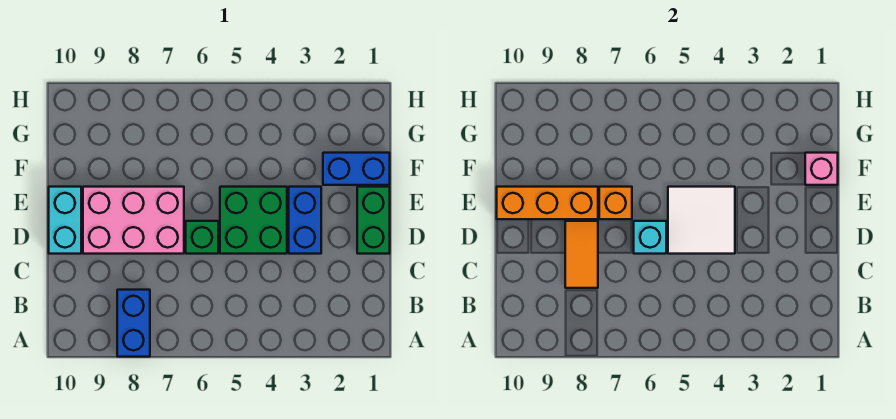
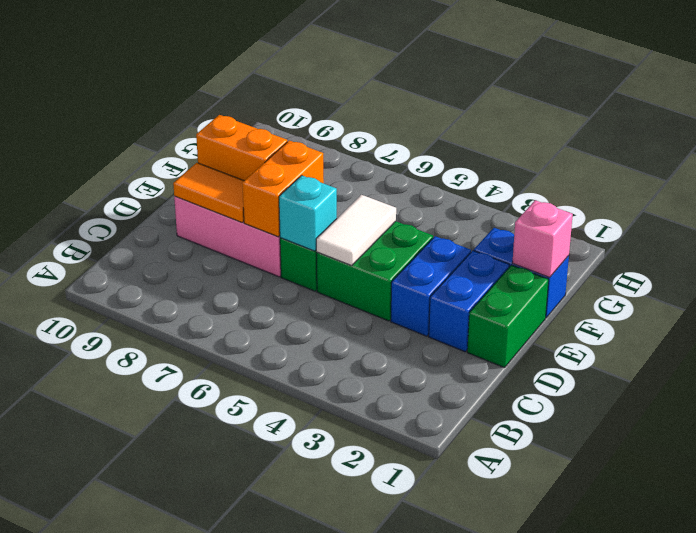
blue brick A8:B8 level 1 -> blue brick D2:E2 level 1
orange tile C8:D8 level 2 -> orange tile D8:D9 level 2
white tile D4:E5 level 2 -> white tile D5:E5 level 2
cyan brick D10:E10 level 1 -> none
orange brick E7 level 2 -> orange brick D7:E7 level 2
orange brick E8:E10 level 2 -> orange brick E8:E9 level 2

